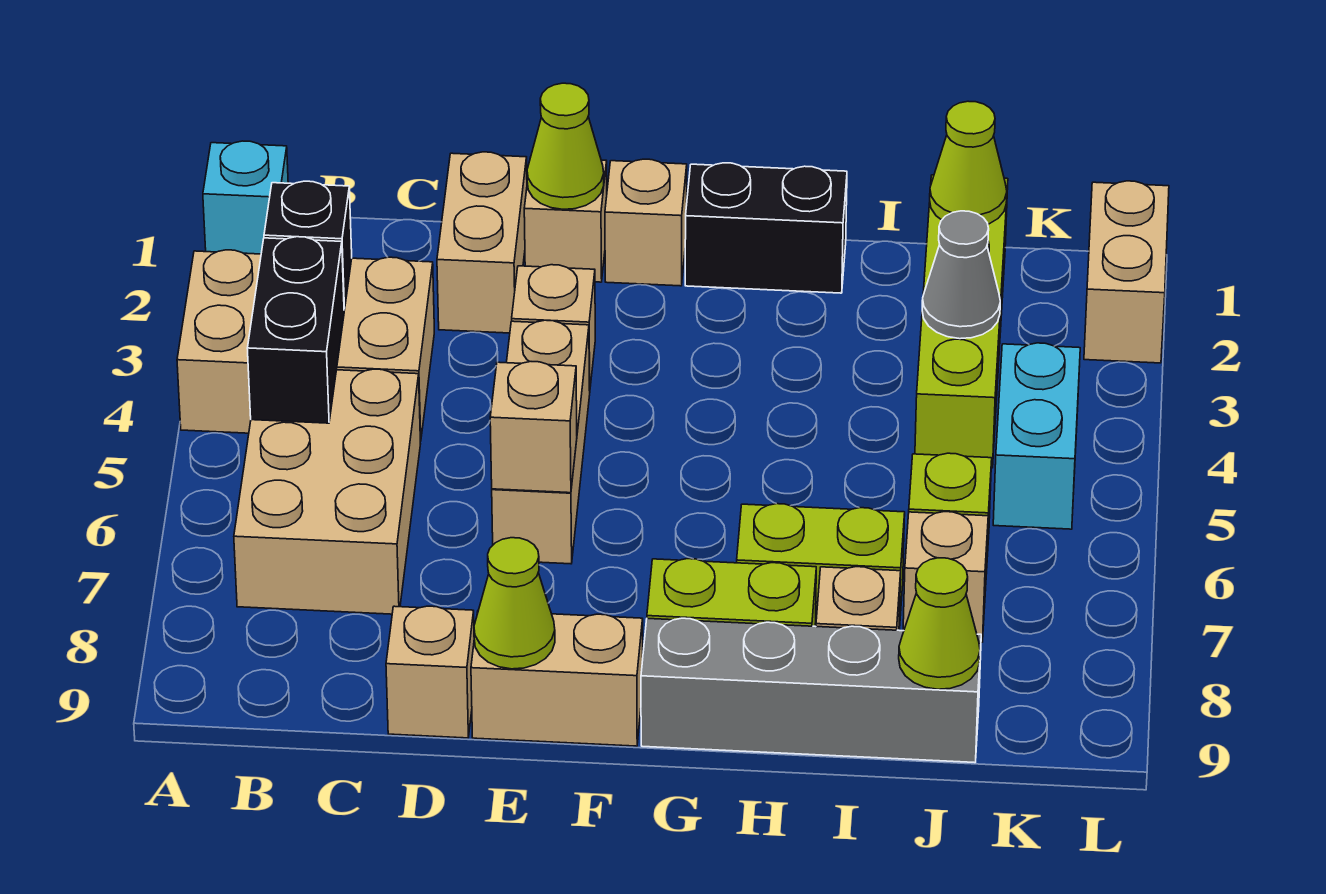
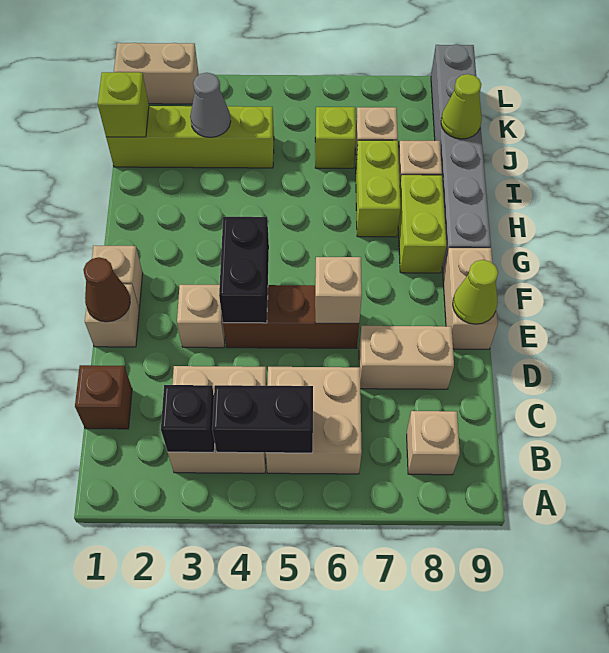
cyan brick A1 level 1 -> none
tan brick A3:C4 level 1 -> tan brick B3:C4 level 1
tan brick B5:C7 level 1 -> tan brick B5:C6 level 1
none -> brown brick C1 level 1
tan brick D1:D2 level 1 -> tan brick D7:D8 level 1
tan brick D9 level 1 -> tan brick B8 level 1
lime cone E1 level 2 -> brown cone E1 level 2
tan brick E4:E6 level 1 -> brown brick E4:E6 level 1
black brick G1:H1 level 1 -> black brick E4:F4 level 2
grey brick G9:J9 level 1 -> grey brick G9:L9 level 1
lime cone J1 level 2 -> lime brick J1 level 2
cyan brick K4:K5 level 1 -> none

